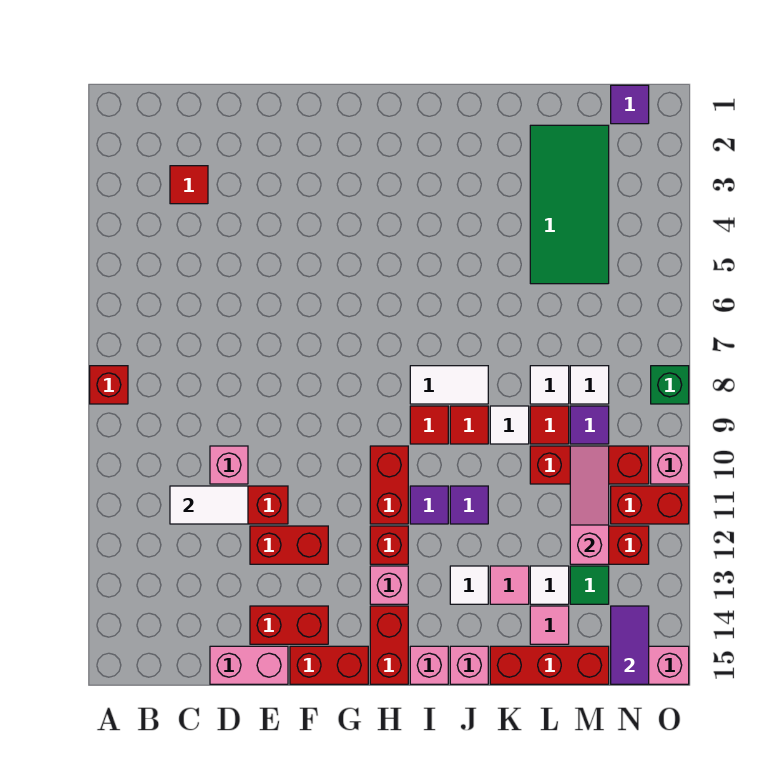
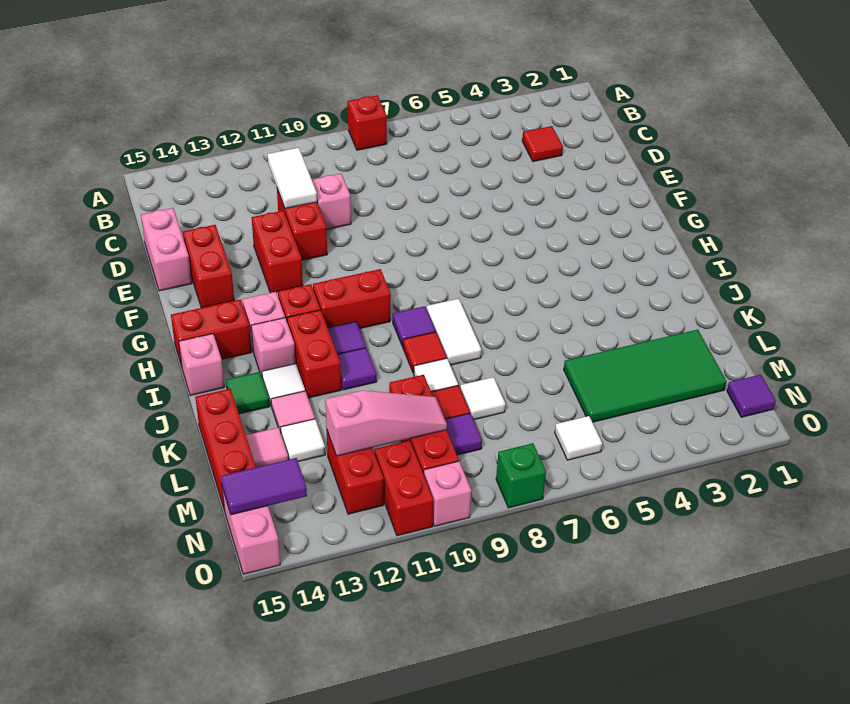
red brick F15:G15 level 1 -> red brick I12:J12 level 1
red tile I9 level 1 -> purple tile I9 level 1
pink brick J15 level 1 -> pink brick I13 level 1
white tile M8 level 1 -> white tile N6 level 1
green tile M13 level 1 -> green tile J14 level 1

